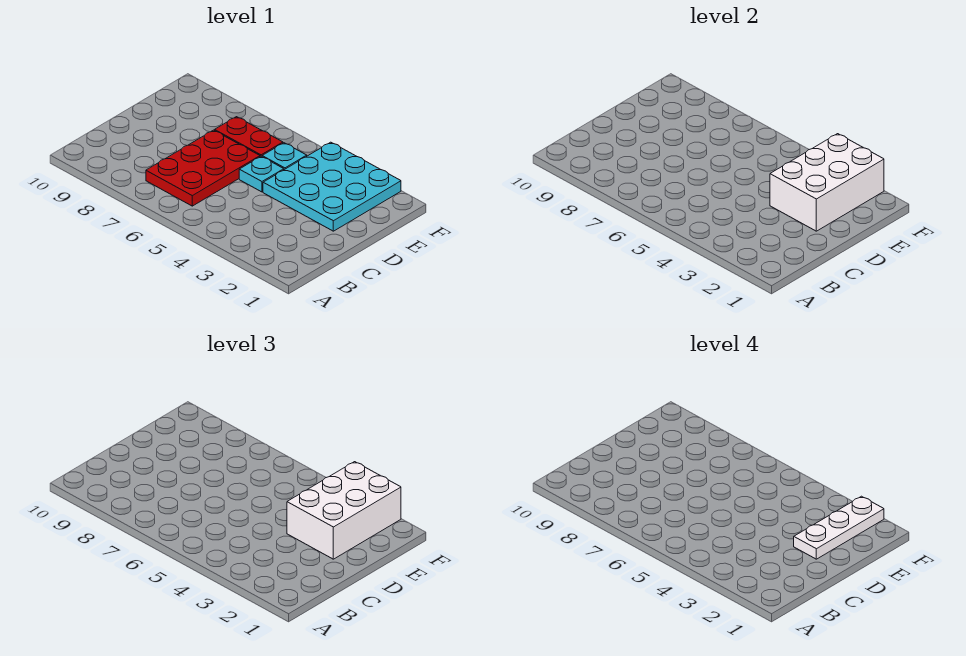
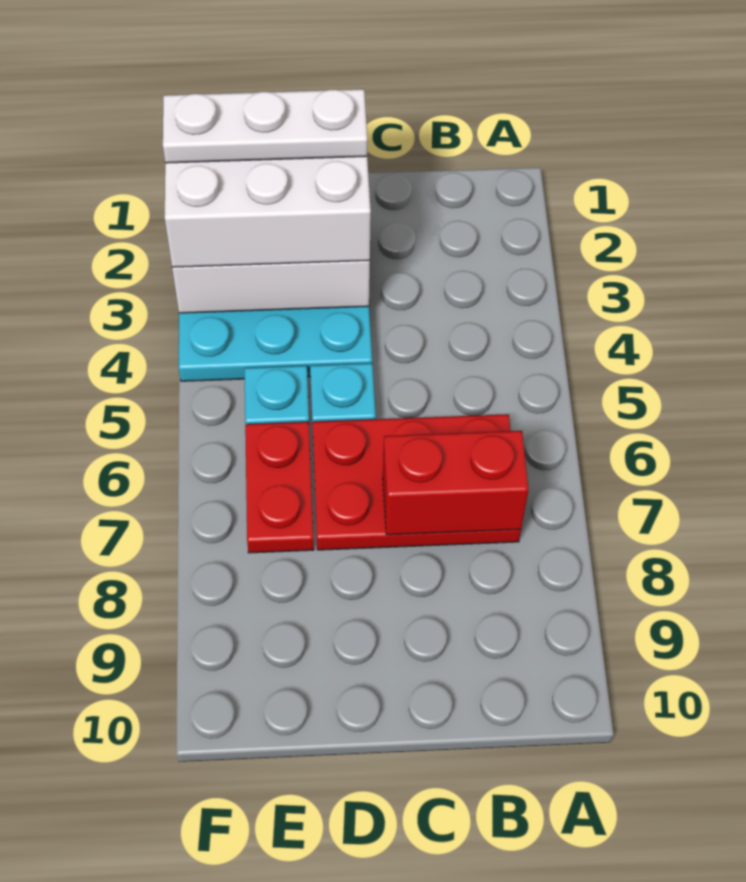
none -> red brick B7:C7 level 2

